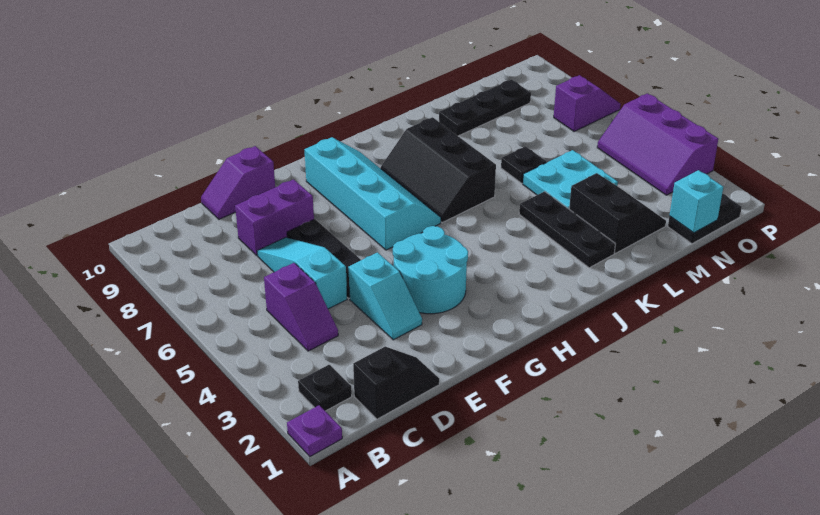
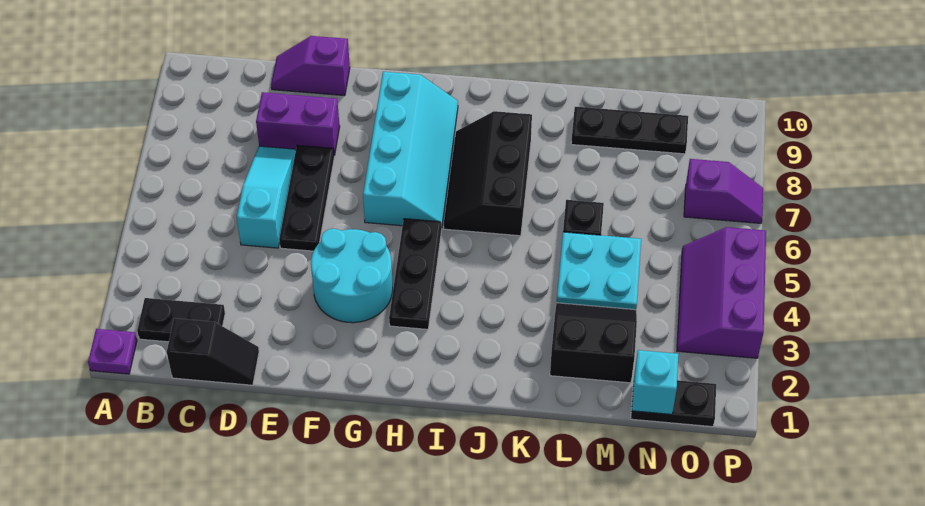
black plate B2 level 1 -> black plate B2:C2 level 1
purple slope C4:C5 level 1 top 5 -> none
cyan slope E3:E4 level 1 top 4 -> none
black plate K2:K4 level 1 -> black plate H3:H5 level 1
black slope L2:M3 level 1 top L -> black slope L2:M3 level 1 top 2

